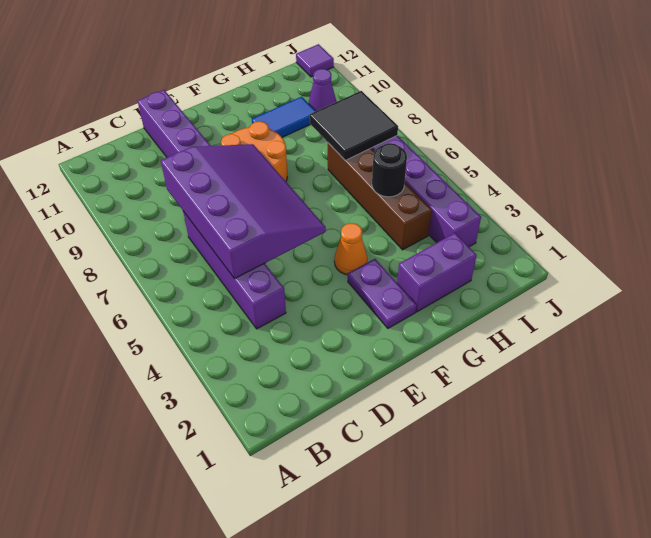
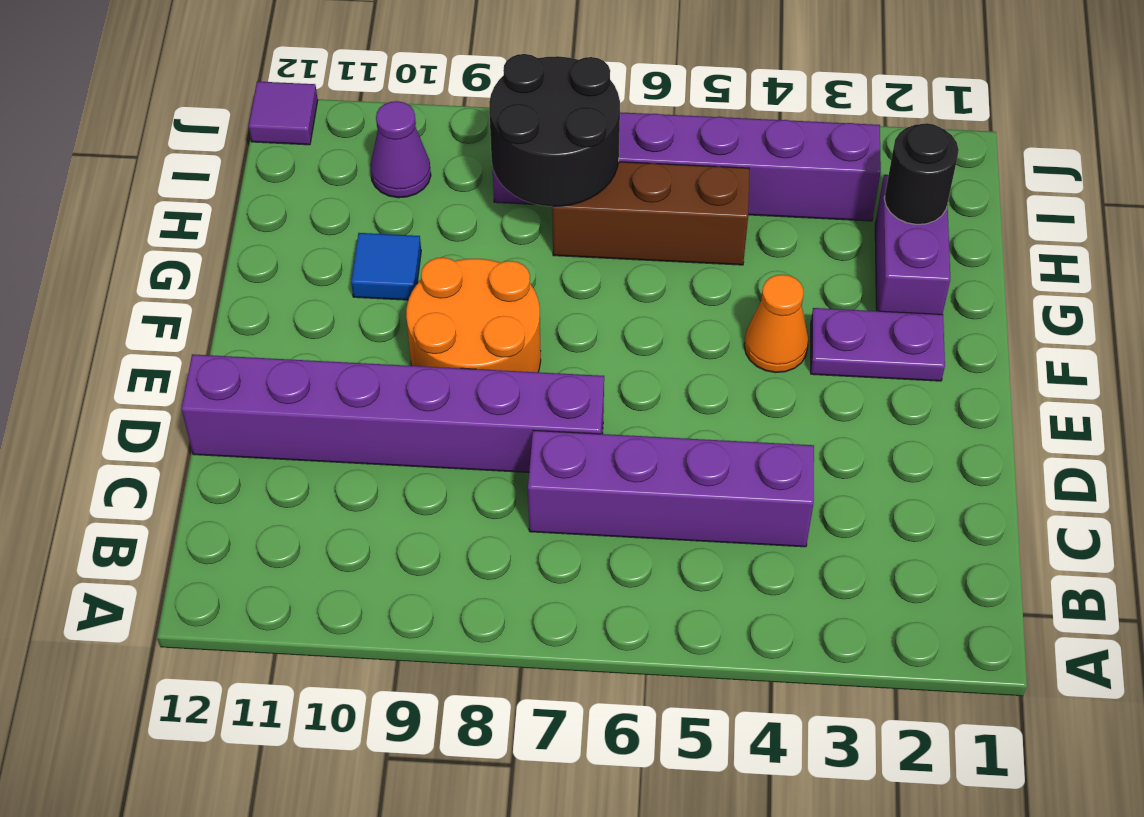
purple slope C5:E8 level 2 top C -> none
blue tile G10:H10 level 1 -> blue tile G10 level 1
brown brick H4:H7 level 1 -> brown brick H5:H7 level 1
black round brick H5 level 2 -> black round brick H2 level 2
black tile H7:I8 level 2 -> black round brick H7:I8 level 2

